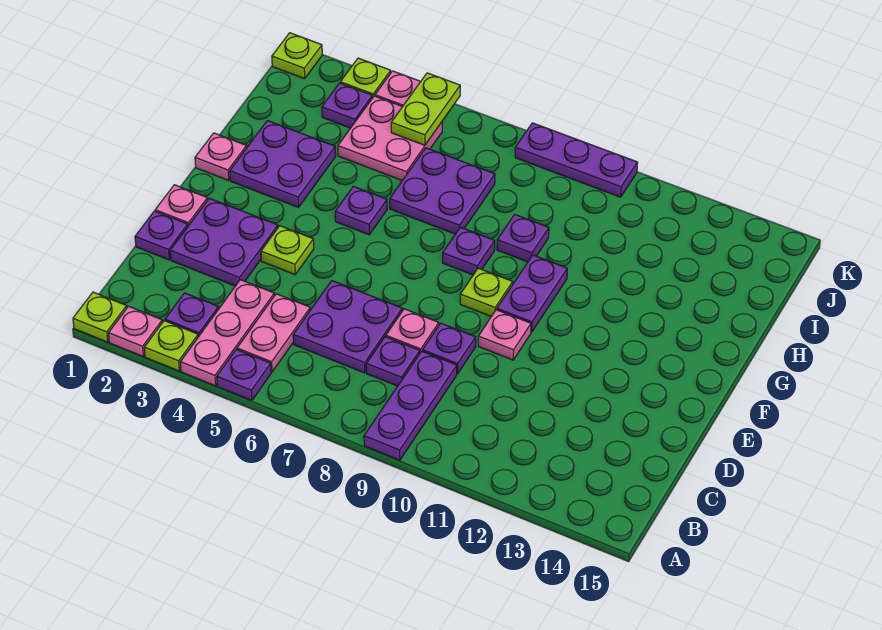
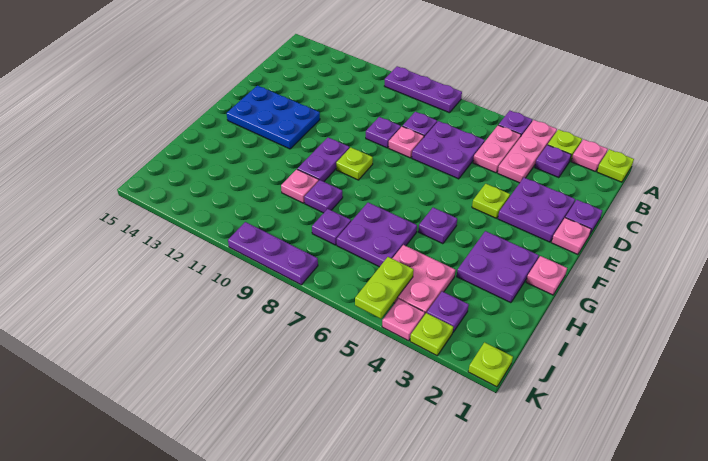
purple plate A9:C9 level 1 -> purple plate A8:A10 level 1
pink plate E10 level 1 -> pink plate H10 level 1
none -> blue plate E12:F14 level 1
purple plate G8 level 1 -> purple plate I8 level 1

